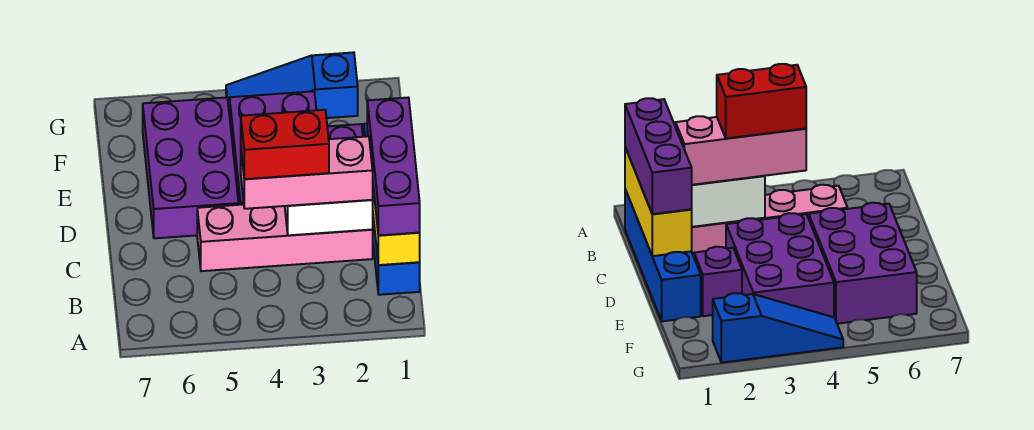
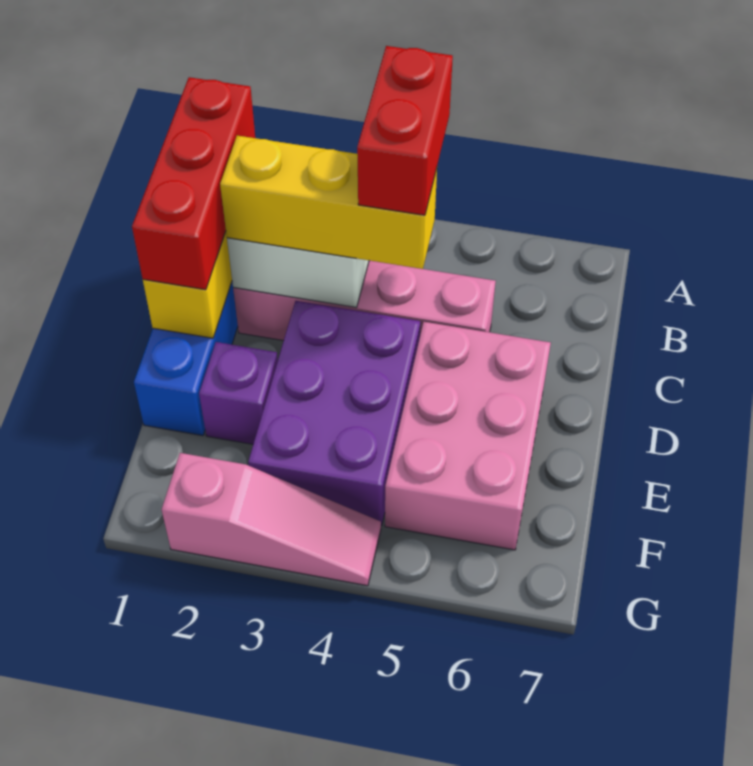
purple brick B1:D1 level 3 -> red brick B1:D1 level 3
pink brick C2:C4 level 3 -> yellow brick C2:C4 level 3
red brick C3:C4 level 4 -> red brick B4:C4 level 4
purple brick D5:F6 level 1 -> pink brick D5:F6 level 1
blue slope G2:G4 level 1 top 2 -> pink slope G2:G4 level 1 top 2

